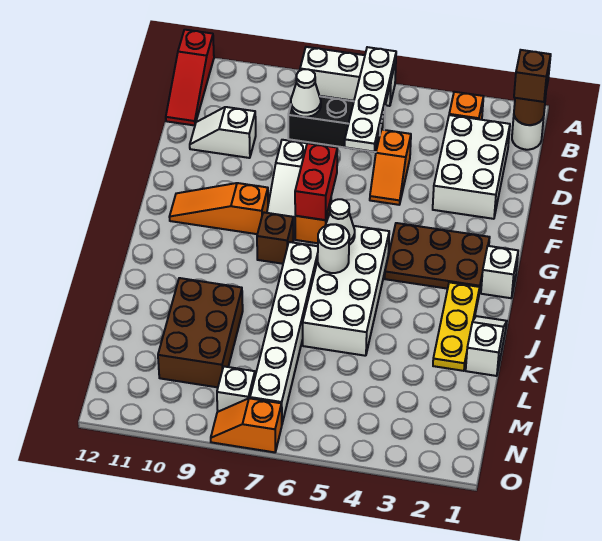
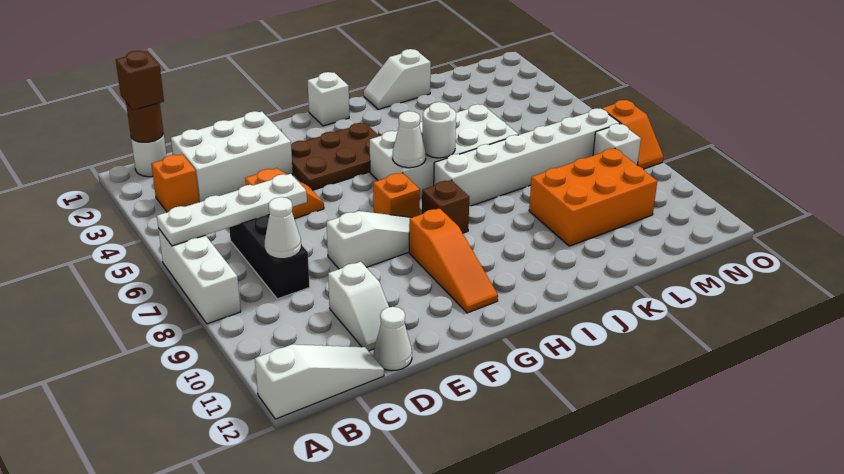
red slope A12:C12 level 1 top A -> white slope A12:C12 level 1 top A
none -> white cone D12 level 1
red brick F7:G7 level 2 -> none
brown plate G2:H4 level 1 -> brown plate F3:H4 level 1
yellow plate I2:K2 level 1 -> none
brown brick K9:M10 level 1 -> orange brick K9:M10 level 1

